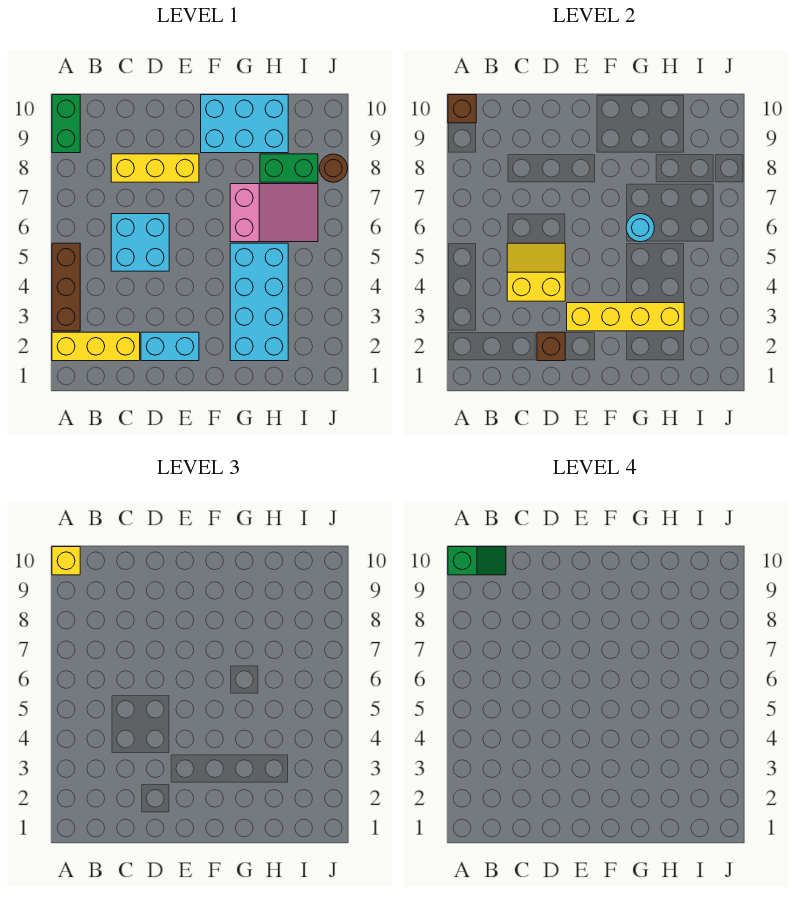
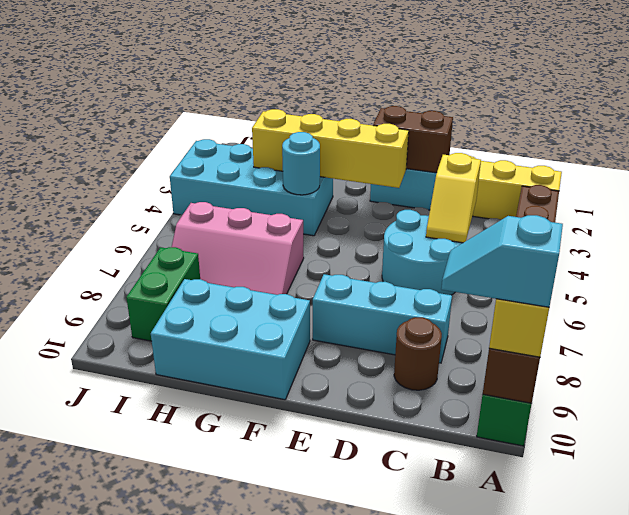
green slope A10:B10 level 4 top A -> cyan slope A10:B10 level 4 top A
yellow slope C4:D5 level 2 top 4 -> yellow slope C4:C5 level 2 top 4
cyan brick C5:D6 level 1 -> cyan round brick C5:D6 level 1
yellow brick C8:E8 level 1 -> cyan brick C8:E8 level 1
brown brick D2 level 2 -> brown brick D2:E2 level 2
cyan brick G2:H5 level 1 -> cyan brick G3:J4 level 1
pink slope G6:I7 level 1 top G -> pink slope G6:I7 level 1 top 6
cyan round brick G6 level 2 -> cyan round brick G4 level 2
green brick H8:I8 level 1 -> green brick I8:I9 level 1
brown round brick J8 level 1 -> brown round brick C9 level 1

